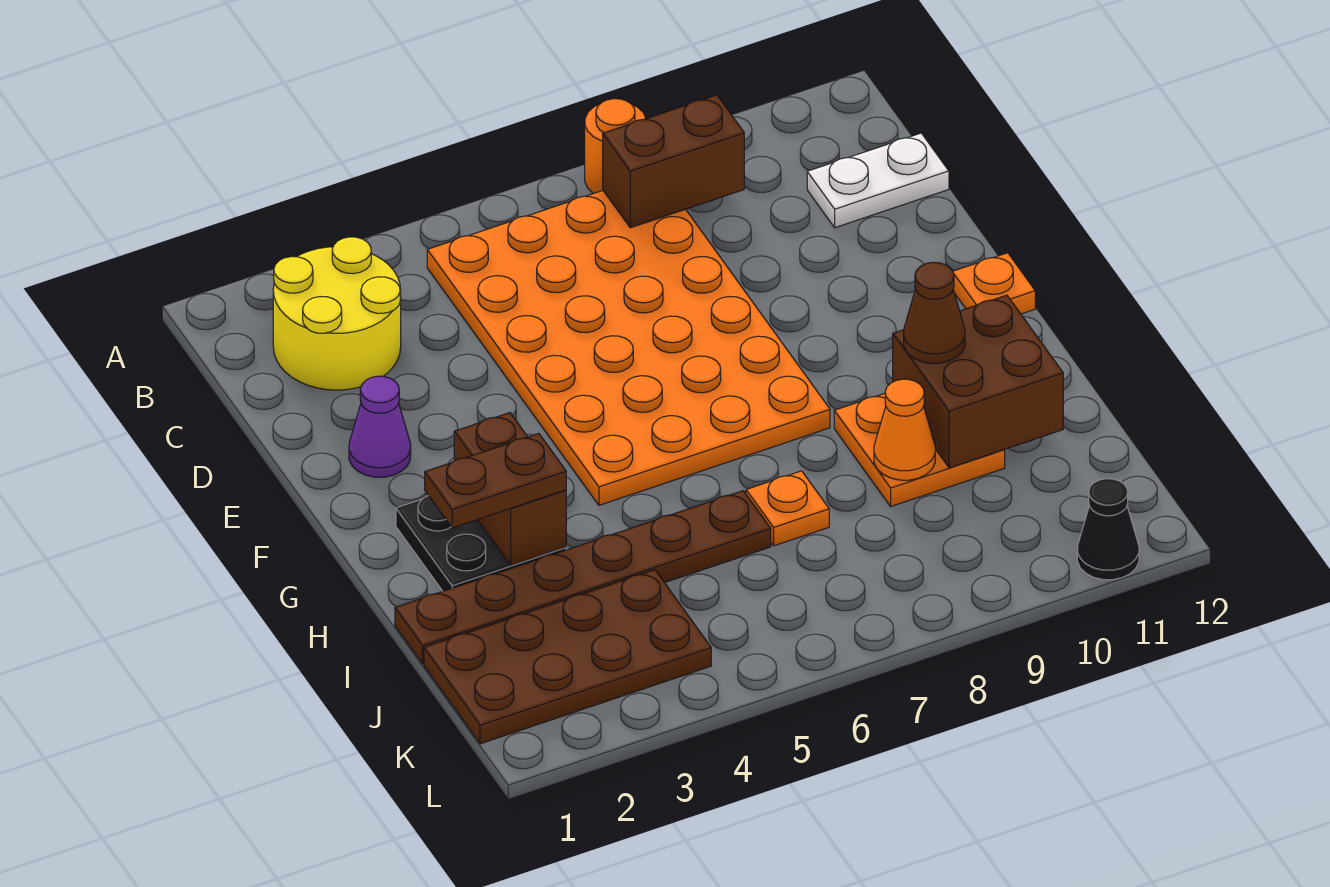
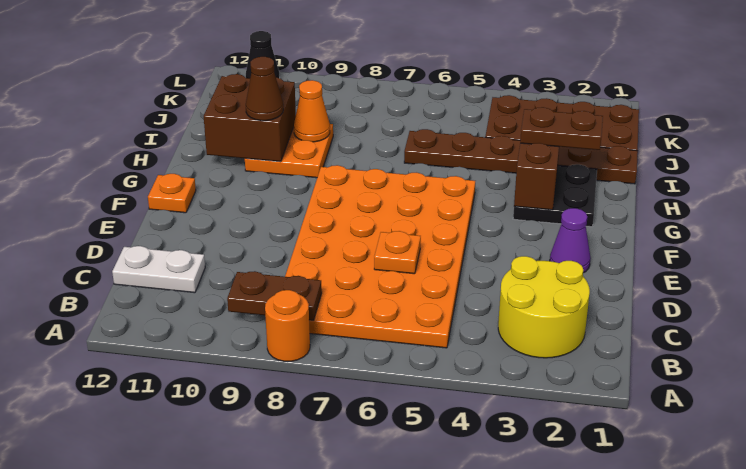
brown brick B8:B9 level 2 -> brown plate B8:B9 level 2
orange plate I7 level 1 -> orange plate D6 level 2

